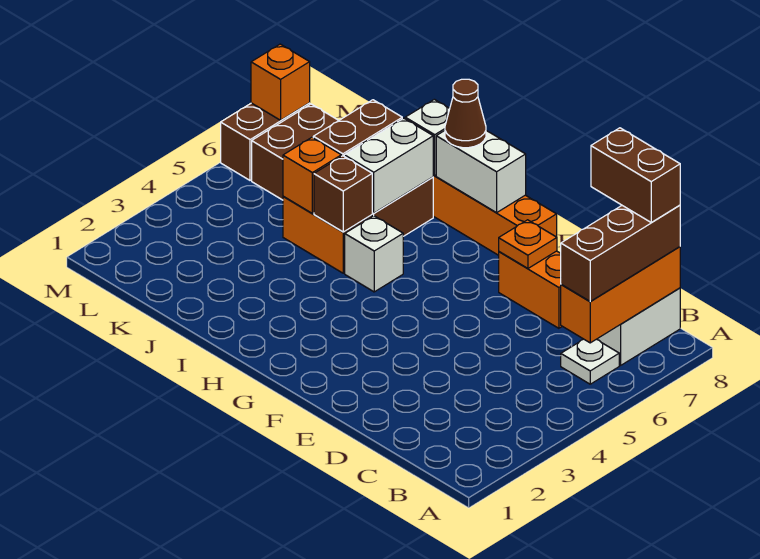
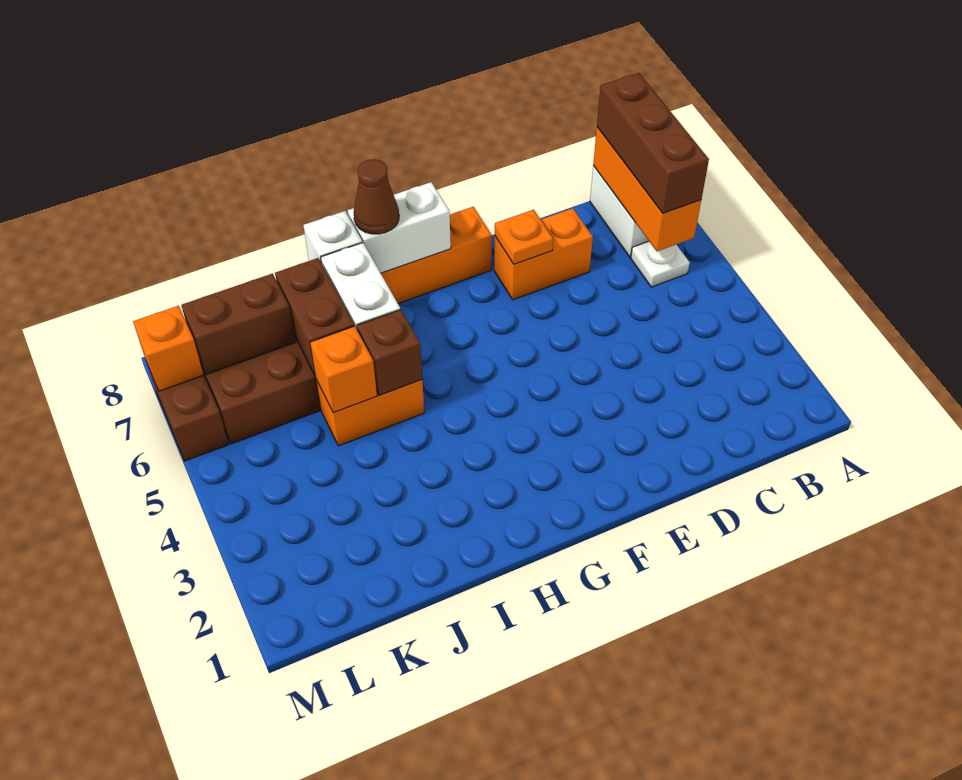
brown brick B8:C8 level 4 -> brown brick K7:L7 level 2
white brick H5 level 1 -> none

